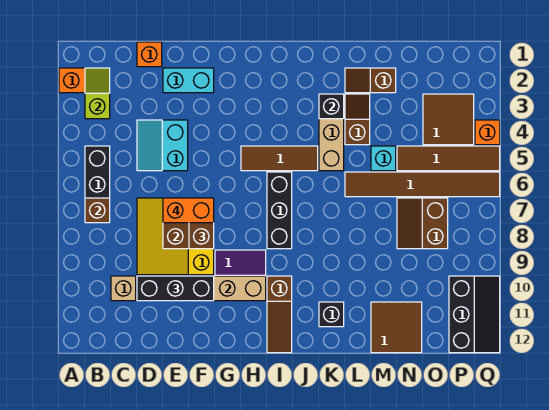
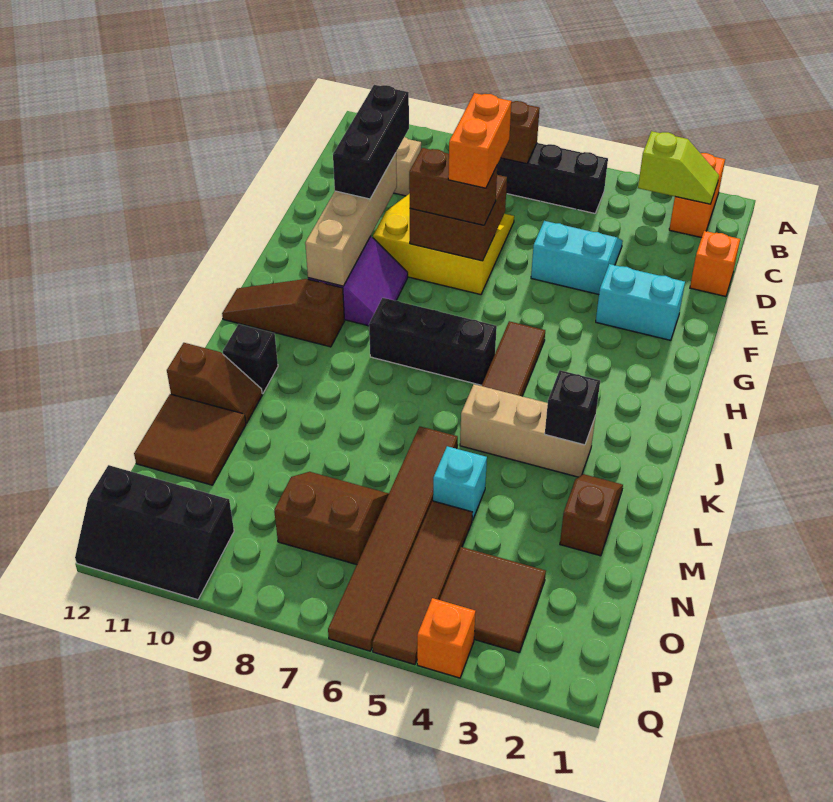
cyan brick E2:F2 level 1 -> cyan brick F2:F3 level 1
brown slope L3:L4 level 1 top 4 -> brown slope L11:L12 level 1 top 12

